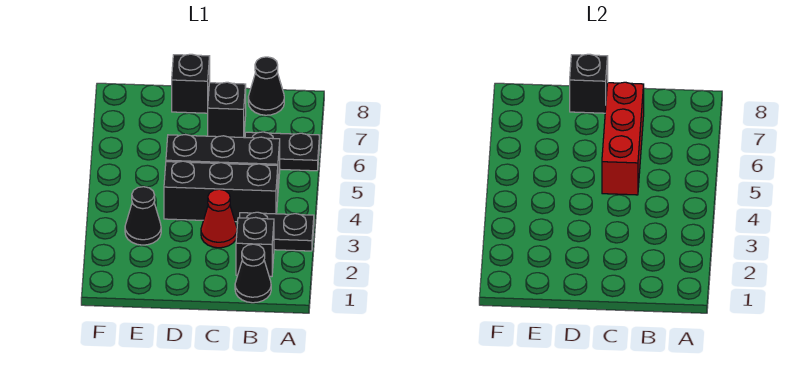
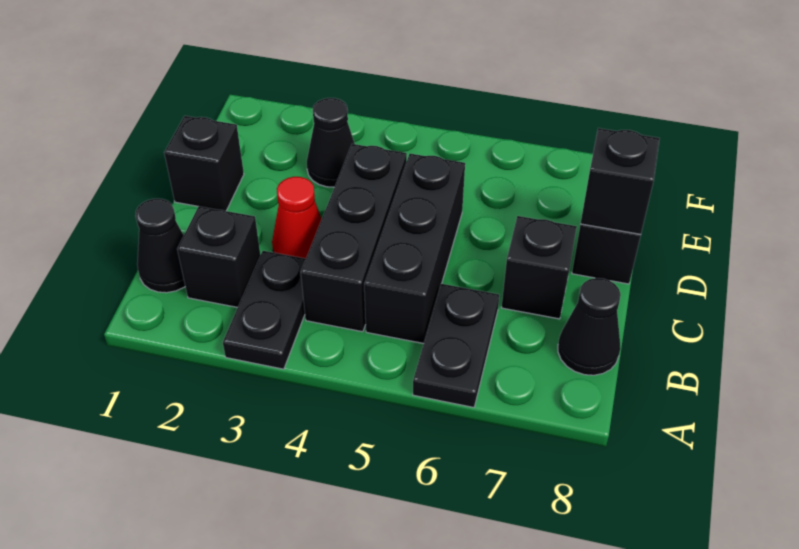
red brick C5:C7 level 2 -> none
none -> black brick D1 level 1

